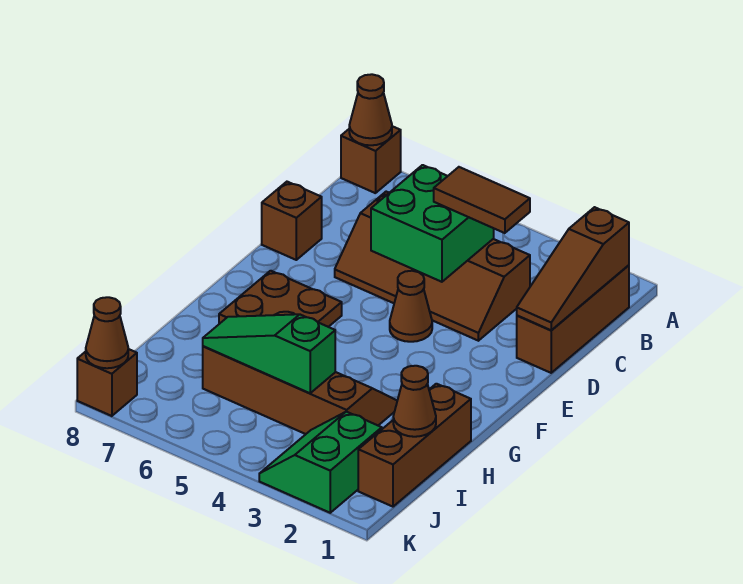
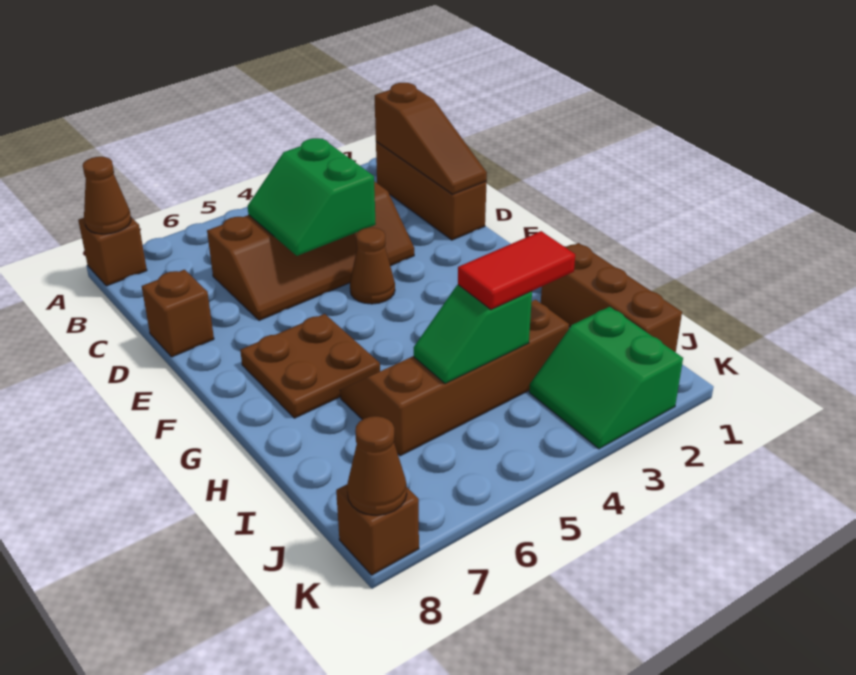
brown tile C3:C4 level 3 -> none
green brick C4:D5 level 2 -> green slope C4:D5 level 2 top 4
brown cone I1 level 2 -> none
none -> red tile I3:I4 level 3
green slope I4:I6 level 2 top 4 -> green slope I4:I5 level 2 top 4

